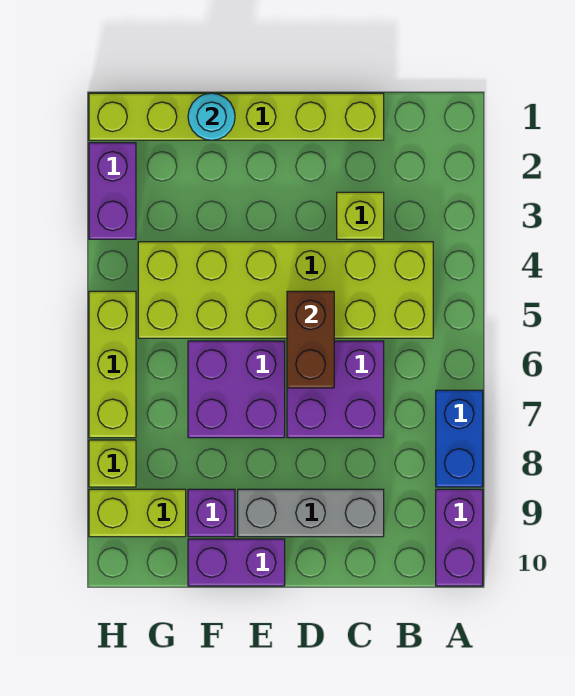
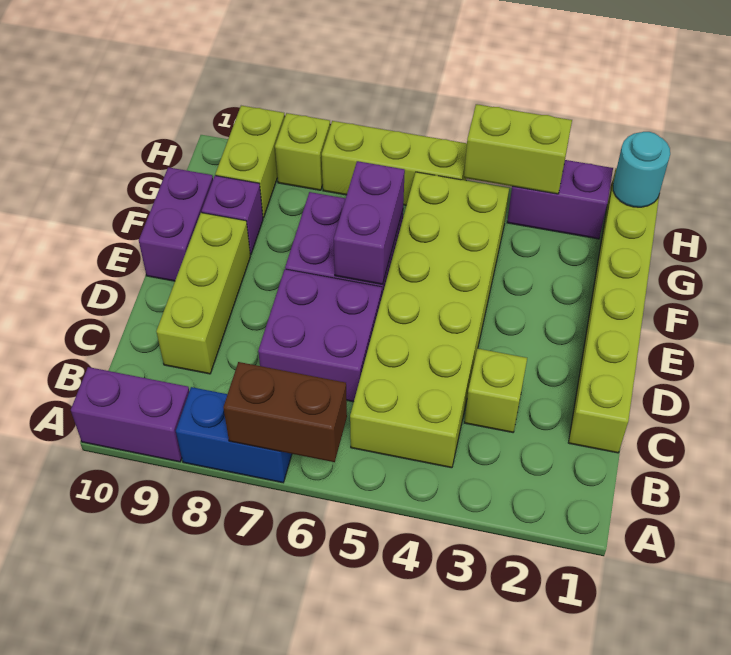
grey brick C9:E9 level 1 -> lime brick C9:E9 level 1
brown brick D5:D6 level 2 -> brown brick A6:A7 level 2
none -> purple brick E6:F6 level 2
cyan round brick F1 level 2 -> cyan round brick H1 level 2
none -> lime brick H3:H4 level 2

